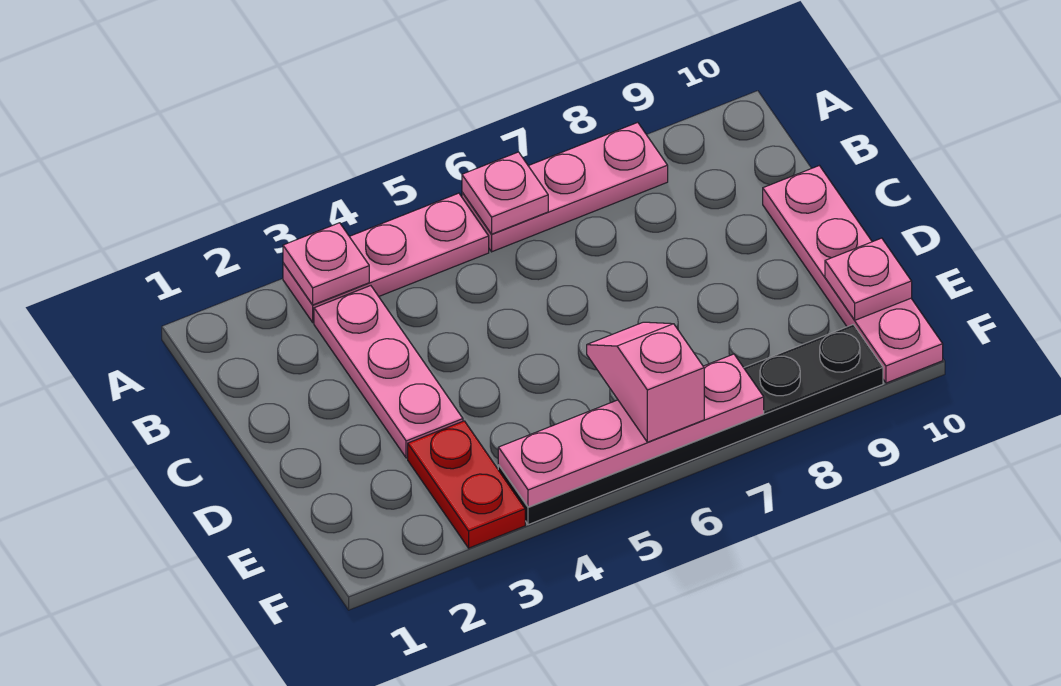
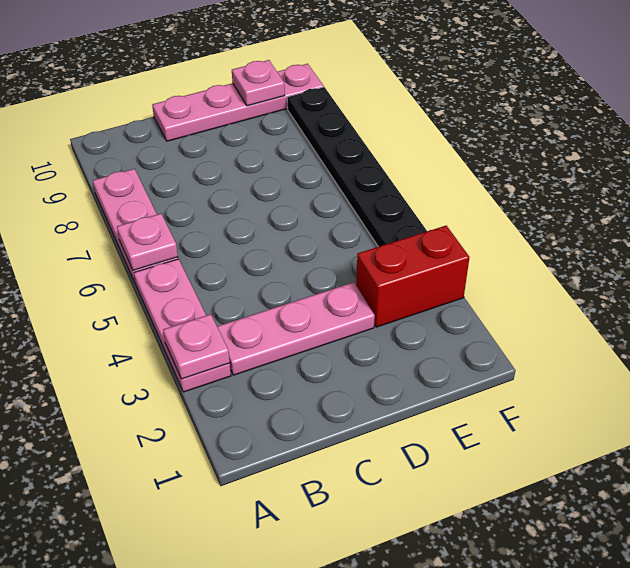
red plate E3:F3 level 1 -> red brick E3:F3 level 1
pink slope E6:F6 level 3 top F -> none
pink plate F4:F7 level 2 -> none

